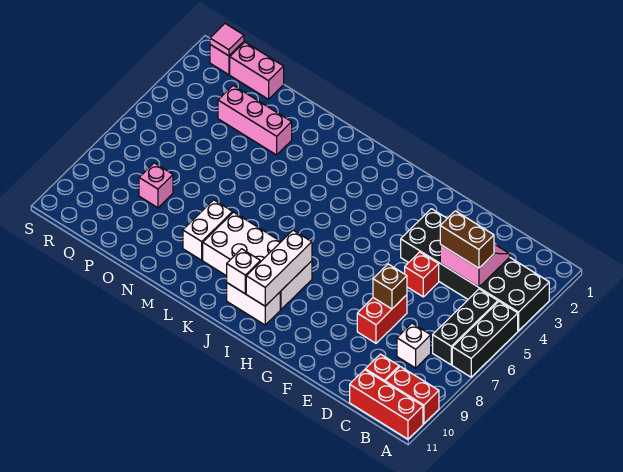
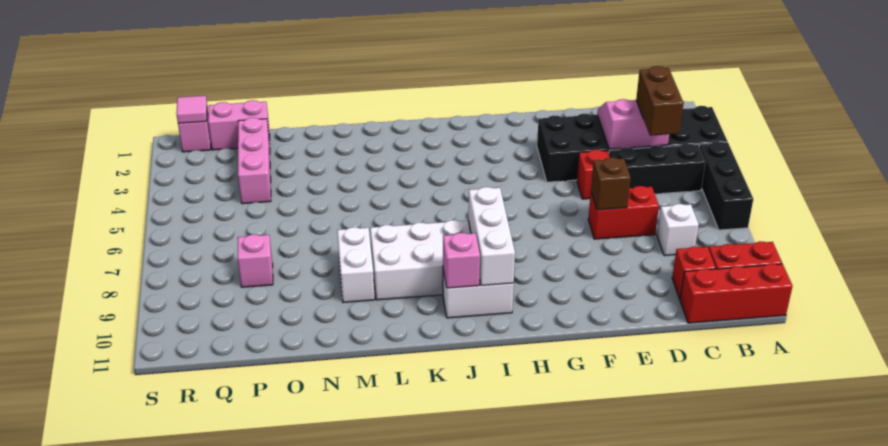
black brick B5:B7 level 1 -> black brick B5:D5 level 1
brown brick C4:D4 level 3 -> brown brick C4:C5 level 3
red brick E7:E8 level 1 -> red brick D7:E7 level 1
white brick J10 level 2 -> pink brick J10 level 2
pink brick N3:P3 level 1 -> pink brick P2:P4 level 1

